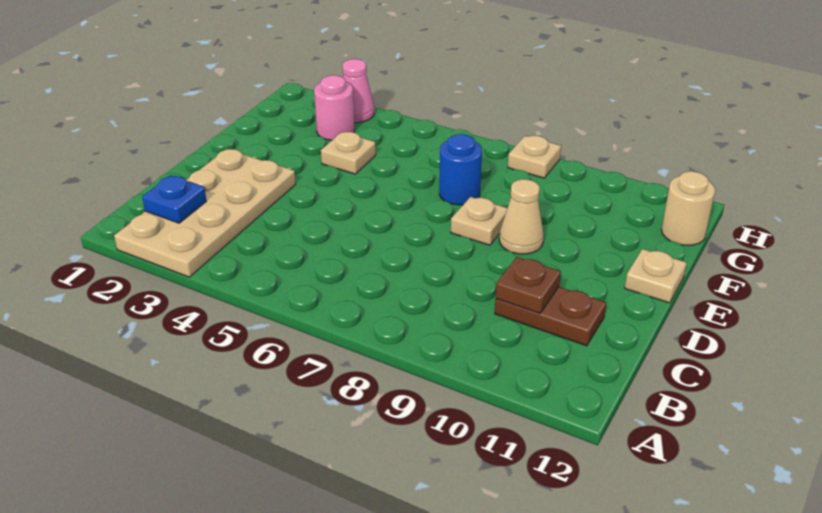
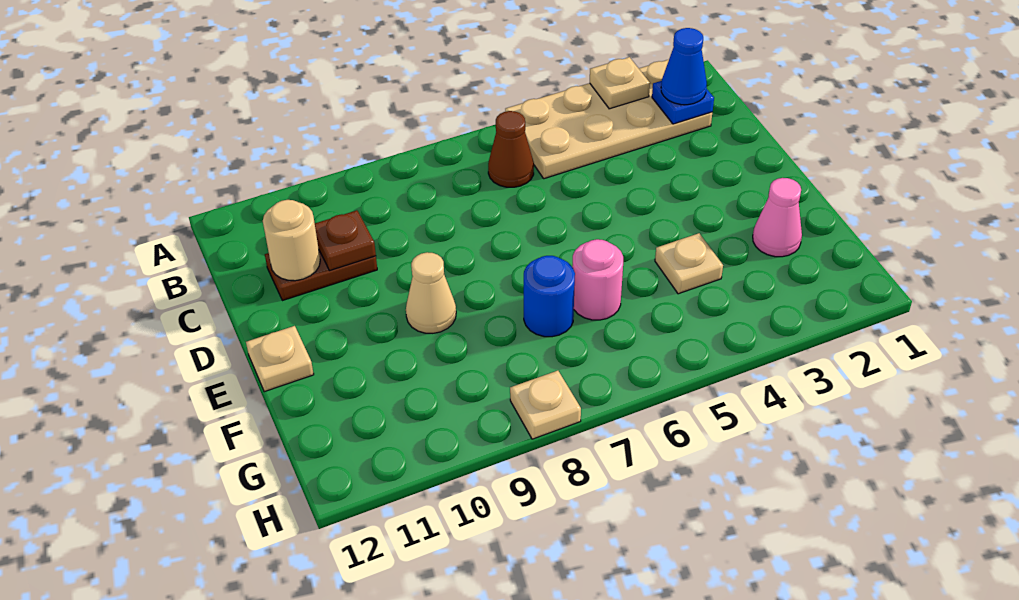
tan plate A2:D3 level 1 -> tan plate A2:B5 level 1
none -> blue cone B2 level 3
none -> brown cone B6 level 1
tan plate E8 level 1 -> tan plate A3 level 2
pink round brick G3 level 1 -> pink round brick F6 level 1
tan round brick G12 level 1 -> tan round brick C11 level 2
pink cone H3 level 1 -> pink cone F2 level 1

